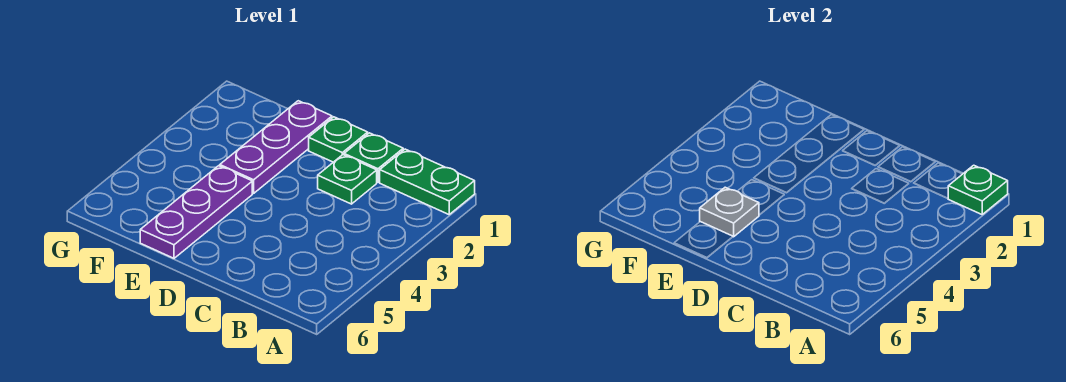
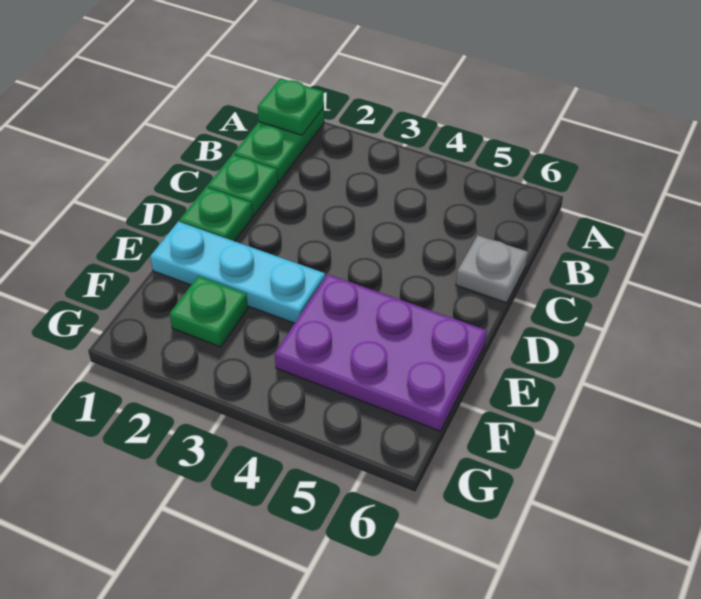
green plate C2 level 1 -> green plate F2 level 1
purple plate E1:E3 level 1 -> cyan plate E1:E3 level 1
purple plate E4:E6 level 1 -> purple plate E4:F6 level 1
grey plate E5 level 2 -> grey plate C6 level 1

